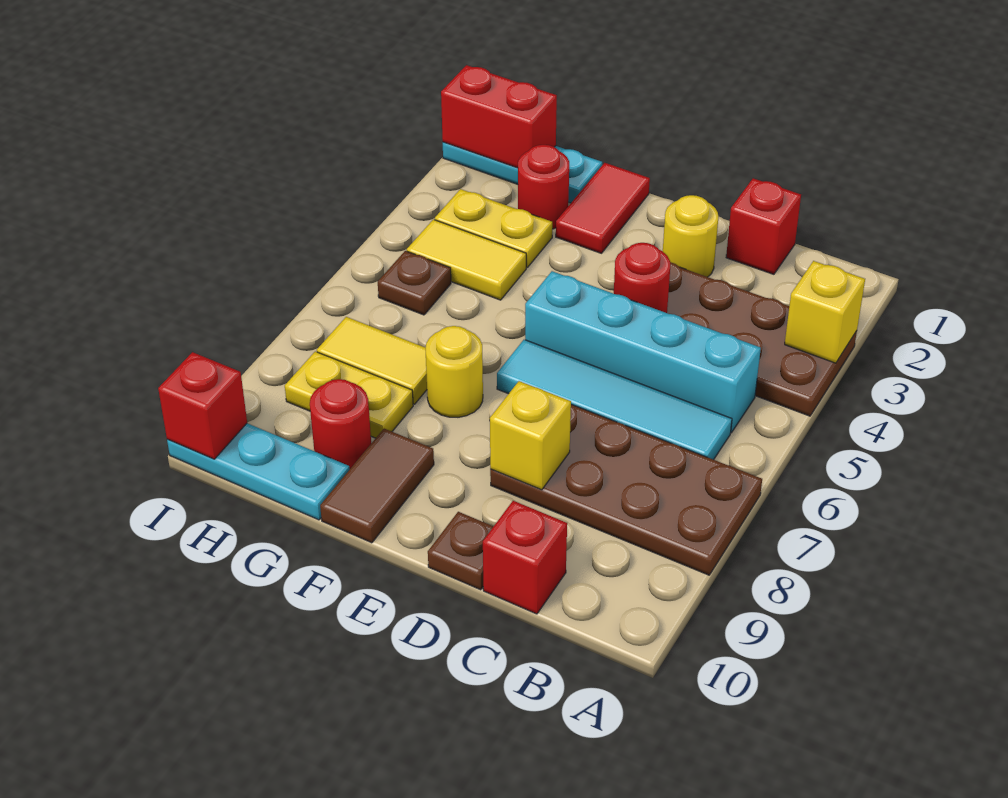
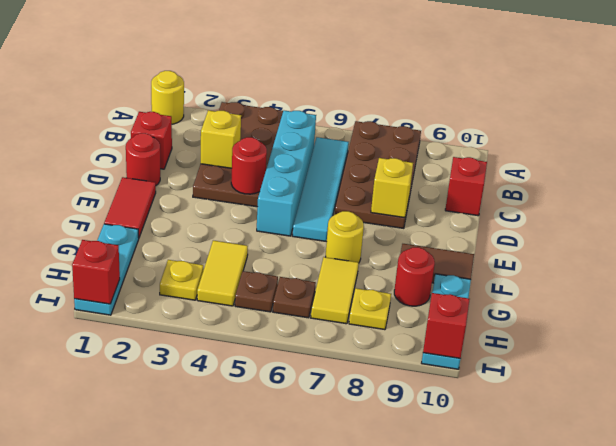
yellow brick A3 level 2 -> yellow brick C3 level 2
yellow round brick D2 level 1 -> yellow round brick A1 level 1
brown plate D10 level 1 -> brown plate H6 level 1
red tile F1:F2 level 1 -> red tile E1:F1 level 1
red round brick G2 level 1 -> red round brick D1 level 1
yellow plate G3:H3 level 1 -> yellow plate H3 level 1
yellow plate G8:H8 level 1 -> yellow plate H8 level 1
red brick H1:I1 level 2 -> red brick I1 level 2

